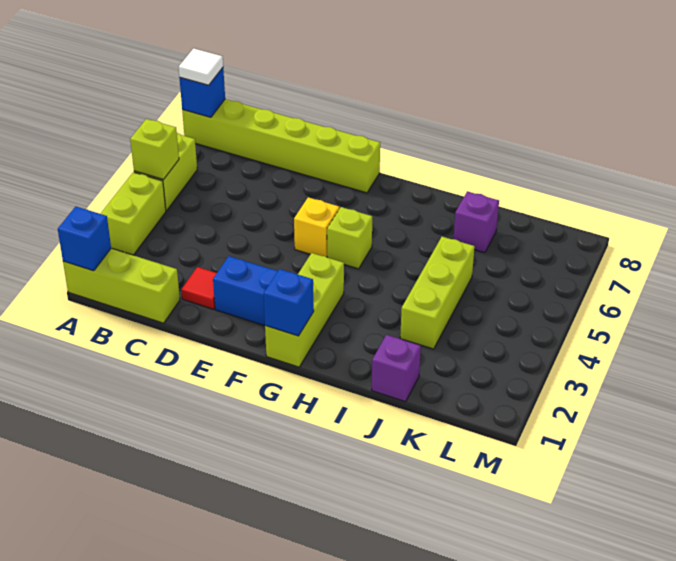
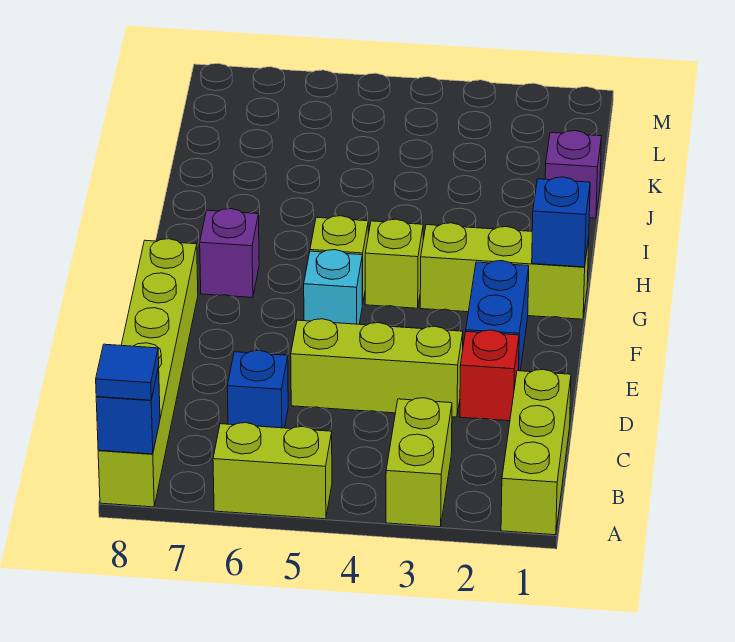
blue brick A1 level 2 -> blue brick C6 level 1
lime brick A3:A4 level 1 -> lime brick A3:B3 level 1
lime brick A5 level 2 -> lime brick G4 level 1
white tile A8 level 3 -> blue tile A8 level 3
red tile D2 level 1 -> red brick D2 level 1
yellow brick F5 level 1 -> cyan brick F5 level 1
lime brick J3:J5 level 1 -> lime brick D3:D5 level 1
purple brick J7 level 1 -> purple brick G7 level 1

